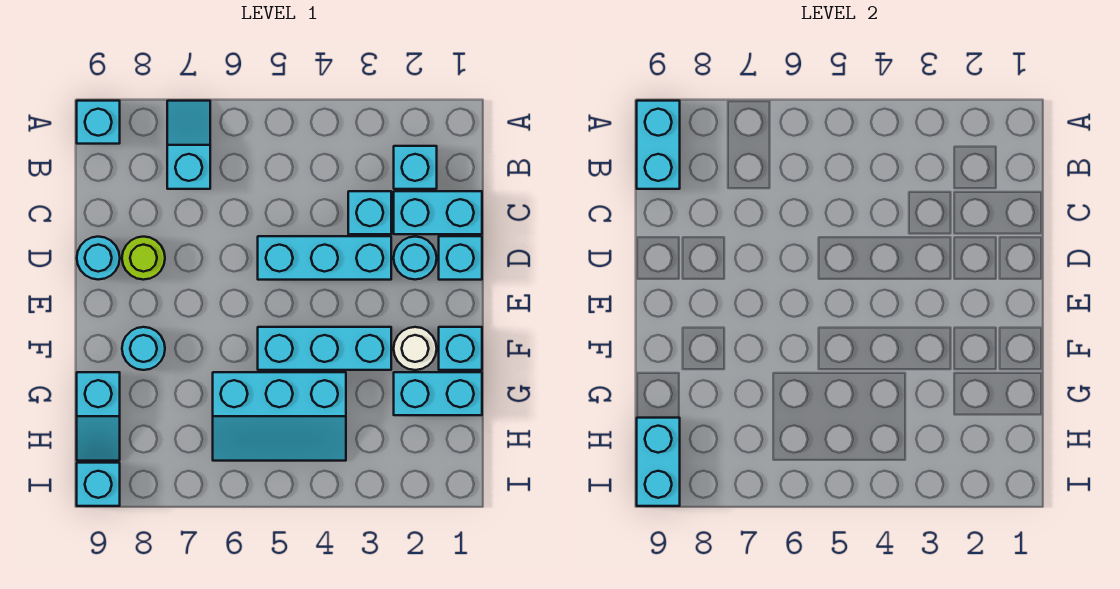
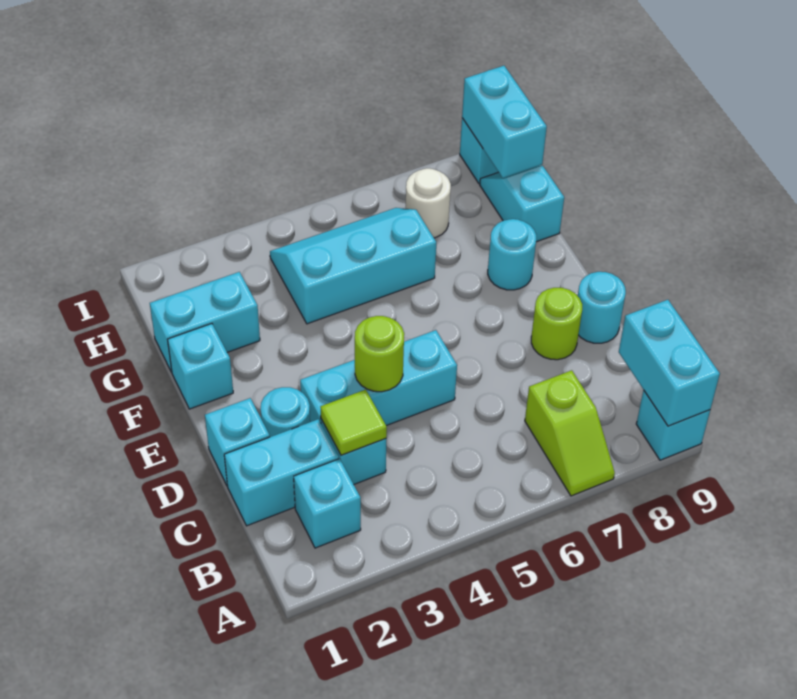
cyan slope A7:B7 level 1 top B -> lime slope A7:B7 level 1 top B
none -> lime tile C3 level 2
none -> lime round brick D4 level 2
white round brick F2 level 1 -> white round brick H7 level 1
cyan brick F3:F5 level 1 -> none

